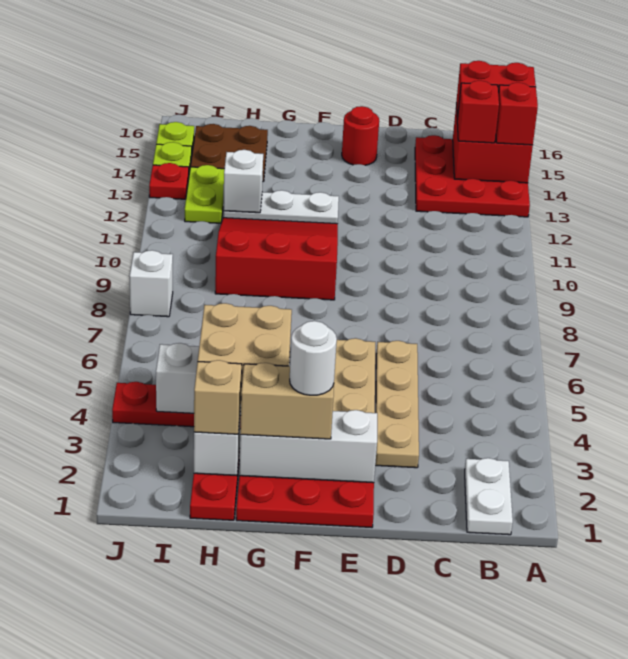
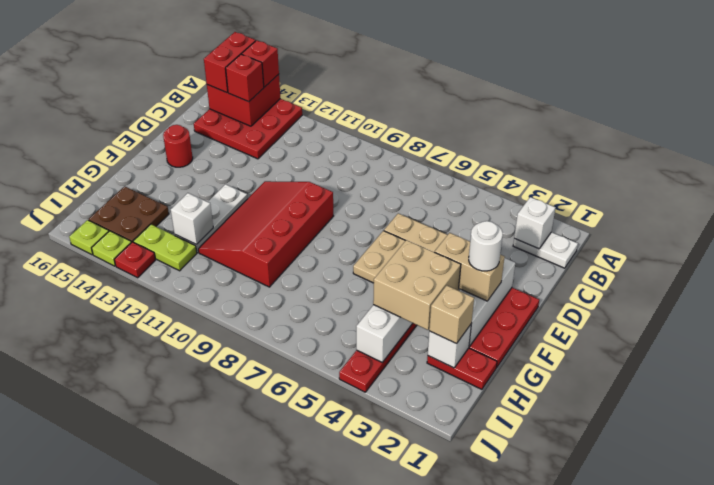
tan brick F2:G2 level 3 -> tan brick F2:F3 level 3
red slope F9:H11 level 1 top 9 -> red slope E9:H11 level 1 top 9
white brick J8 level 1 -> white brick B2 level 2

